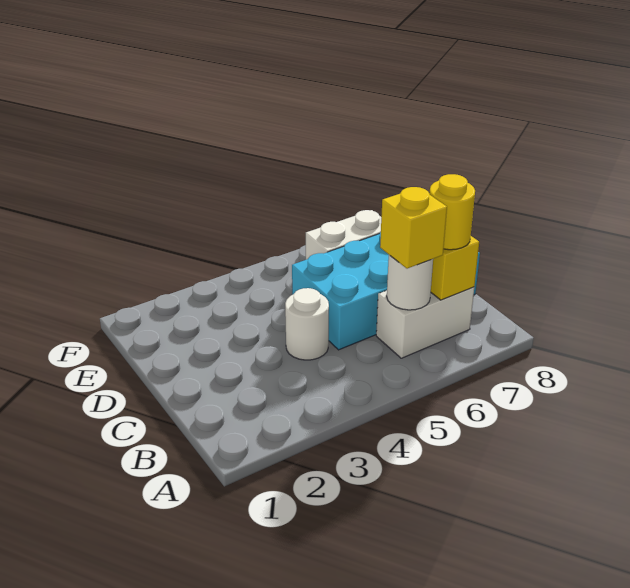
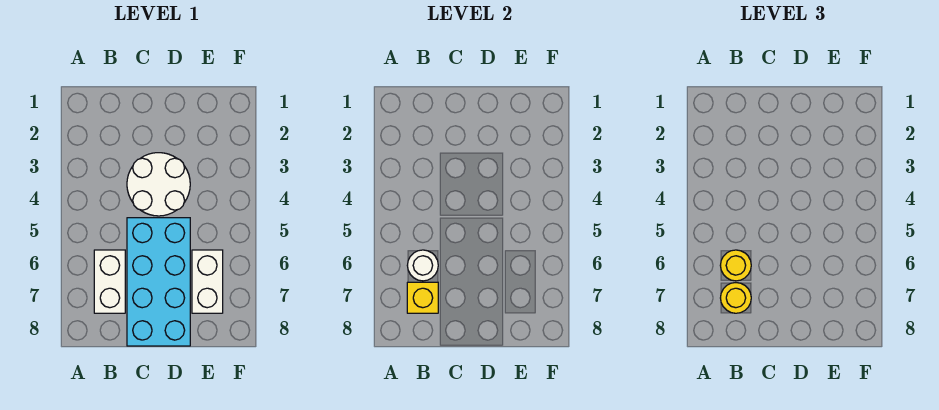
yellow brick B6 level 3 -> yellow round brick B6 level 3
white round brick C4 level 1 -> white round brick C3:D4 level 1

